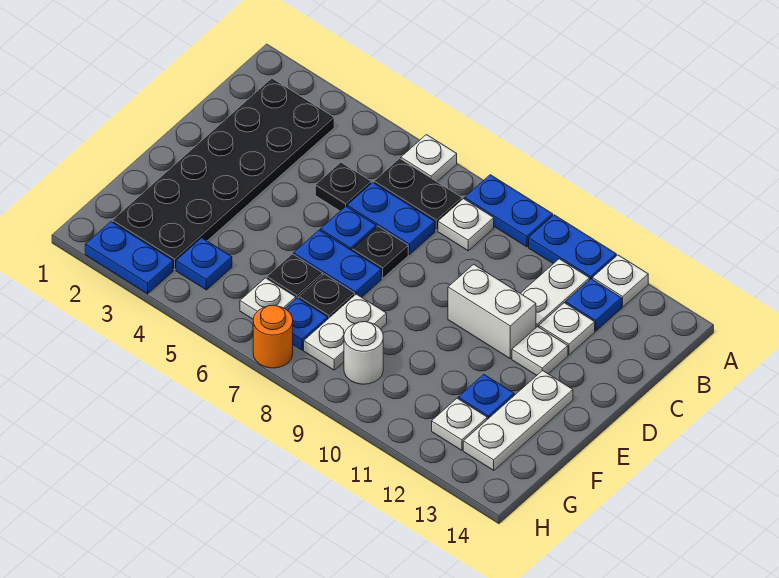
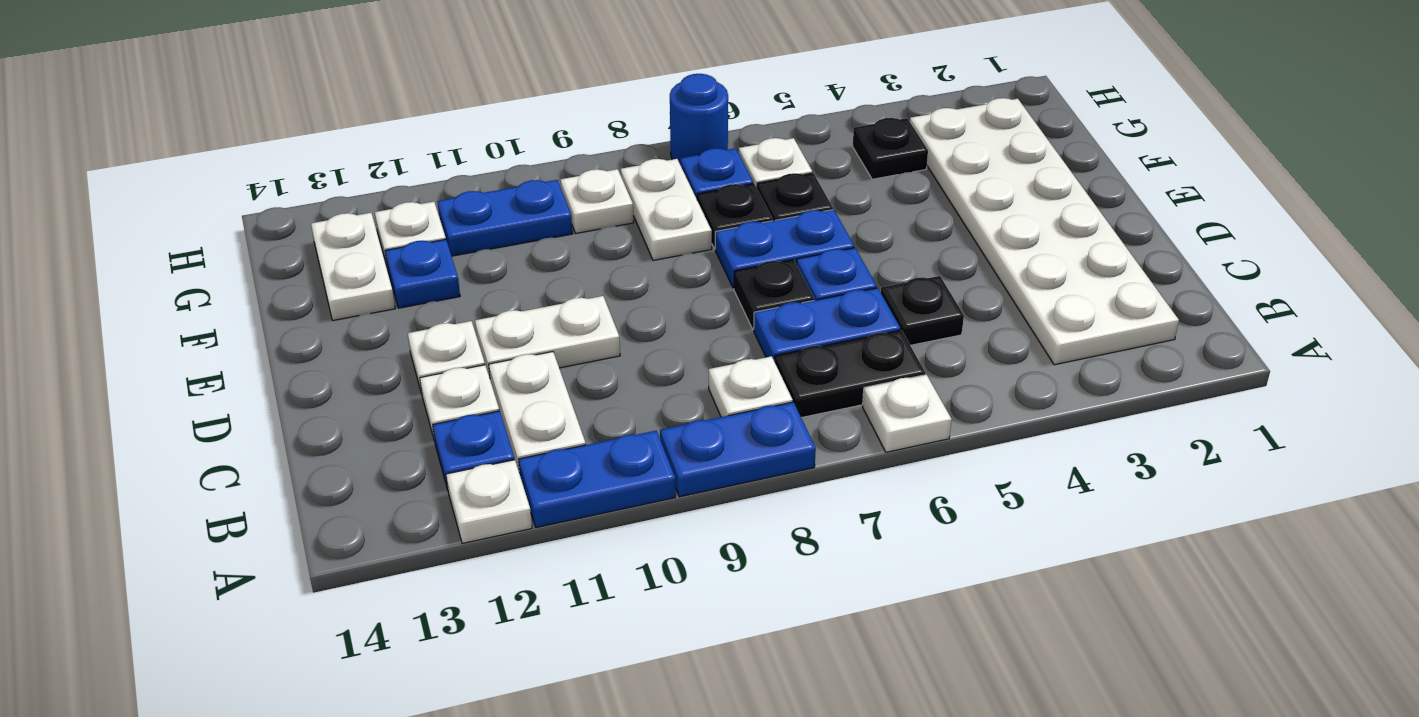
black plate B2:G3 level 1 -> white plate B2:G3 level 1
white brick D10:D11 level 1 -> white plate D10:D11 level 1
white plate E13:G13 level 1 -> white plate F13:G13 level 1
blue plate G4 level 1 -> black plate G4 level 1
white round brick G9 level 1 -> white plate G9 level 1
blue plate H2:H3 level 1 -> blue plate G10:G11 level 1
orange round brick H7 level 1 -> blue round brick H7 level 1

